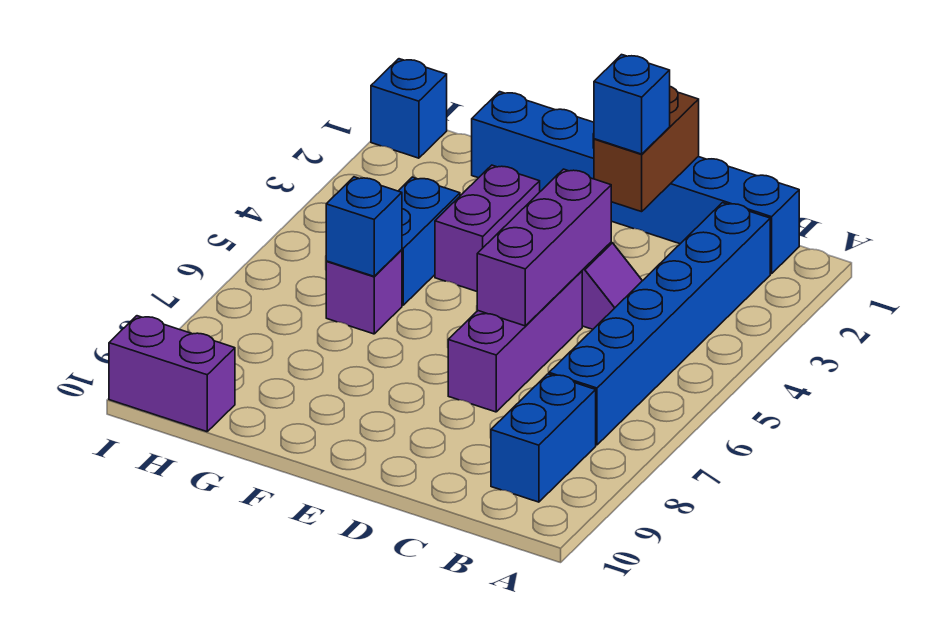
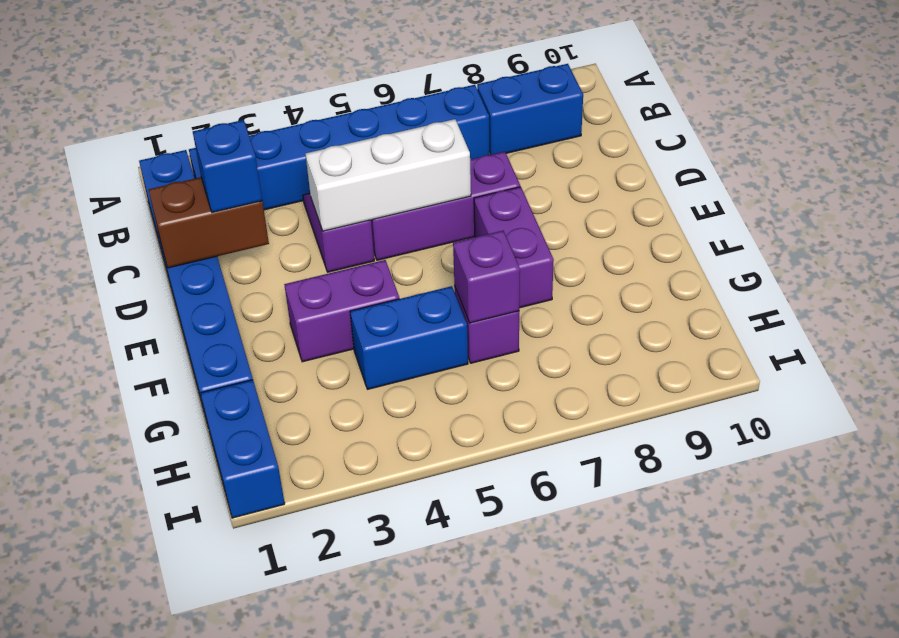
purple brick D4:D6 level 2 -> white brick D4:D6 level 2
blue brick G6 level 2 -> purple brick G6 level 2
purple brick H10:I10 level 1 -> purple brick E7:F7 level 1
blue brick I1 level 1 -> blue brick H1:I1 level 1

